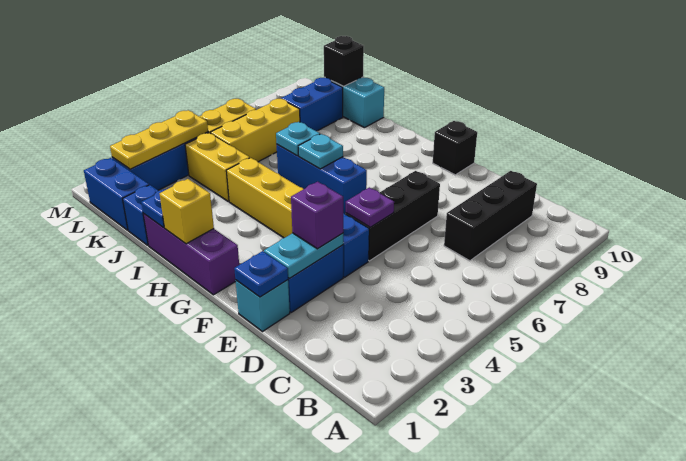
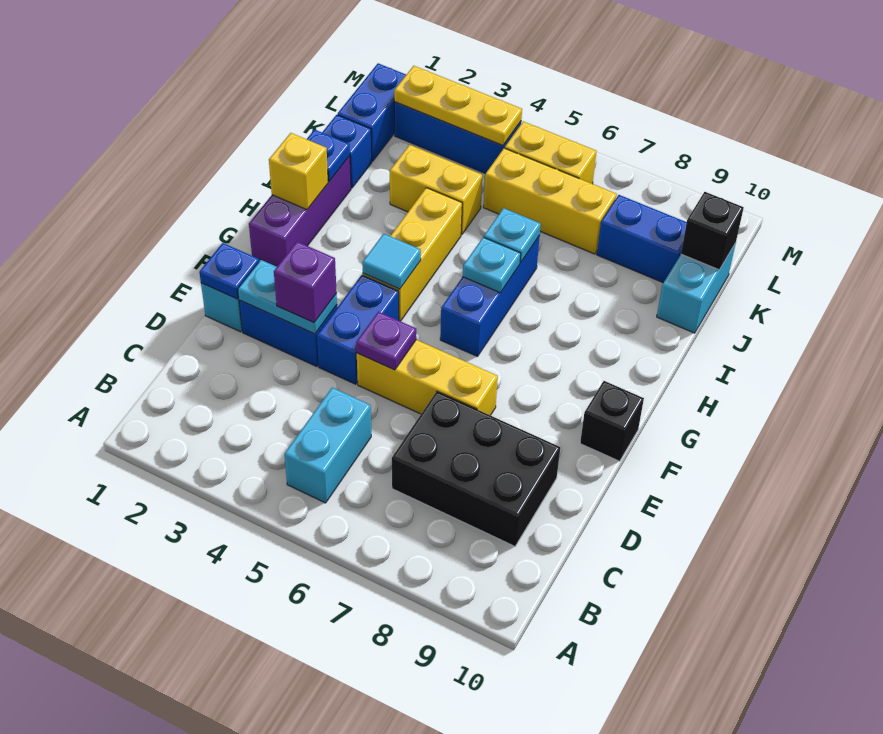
none -> cyan brick B5:C5 level 1
black brick C7:C9 level 1 -> black brick C7:D9 level 1
black brick E5:E7 level 1 -> yellow brick E5:E7 level 1
none -> cyan tile G4 level 2
yellow brick J4:K4 level 1 -> yellow brick J3:J4 level 1

